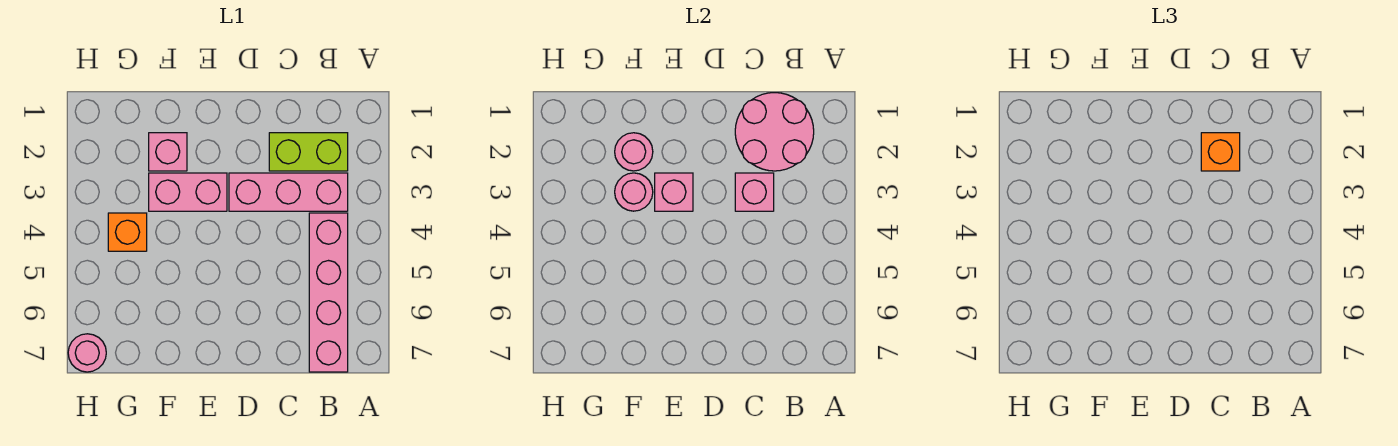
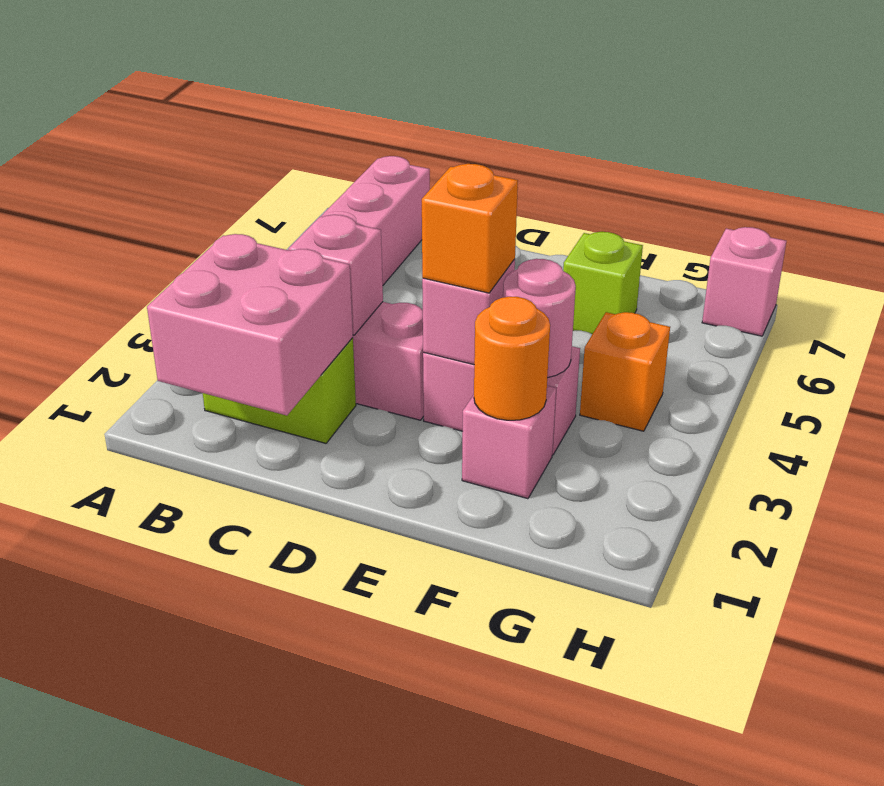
pink round brick B1:C2 level 2 -> pink brick B1:C2 level 2
orange brick C2 level 3 -> orange brick E3 level 3
pink round brick F2 level 2 -> orange round brick F2 level 2
none -> lime brick F6 level 1
pink round brick H7 level 1 -> pink brick H7 level 1

